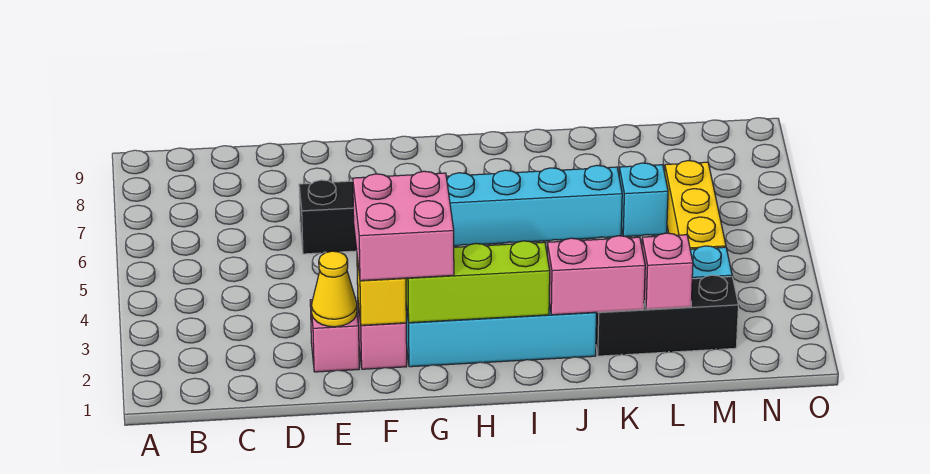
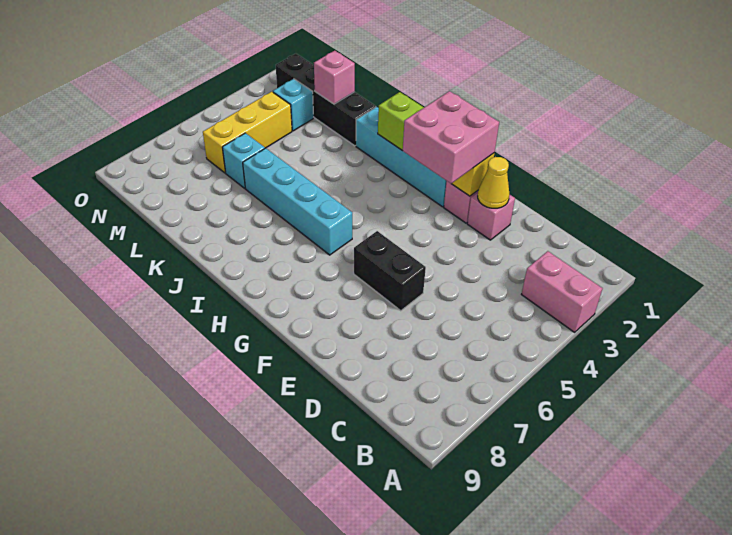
pink brick J2:K2 level 2 -> pink brick A3:B3 level 1
black brick K2:M2 level 1 -> black brick K2:N2 level 1

